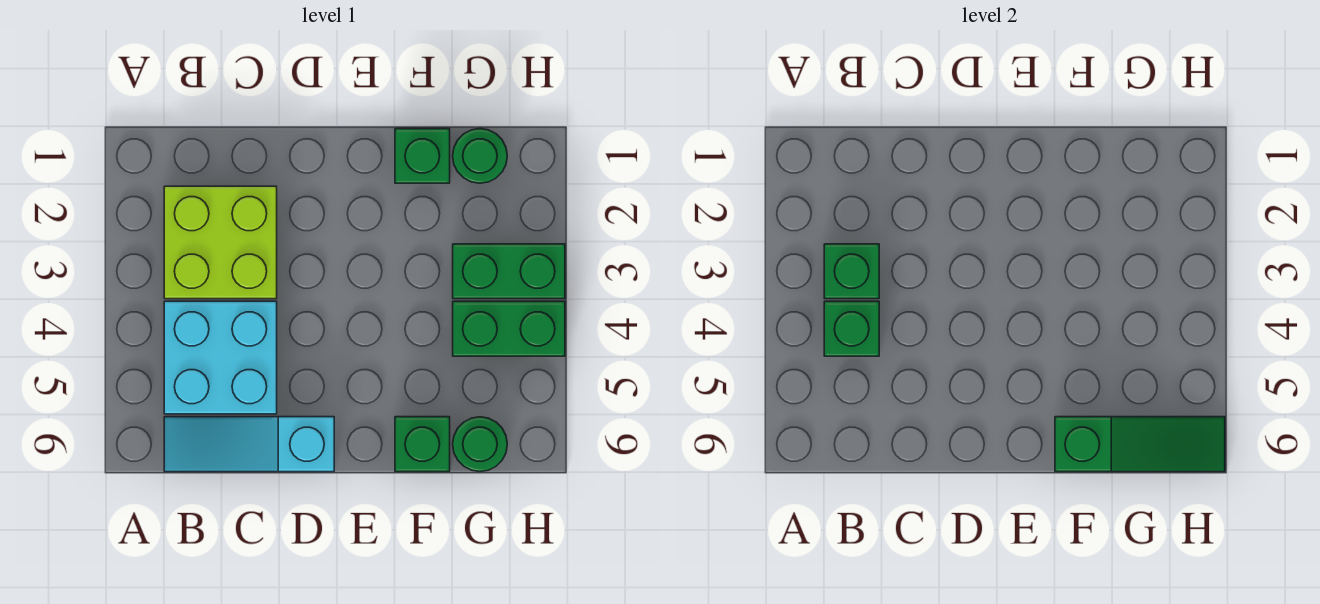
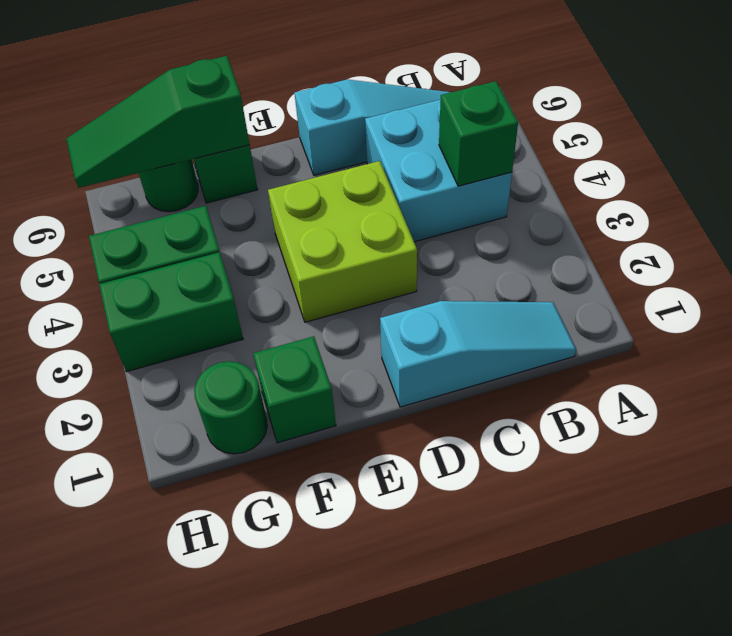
none -> cyan slope B1:D1 level 1 top D
lime brick B2:C3 level 1 -> lime brick D3:E4 level 1
green brick B3 level 2 -> none

